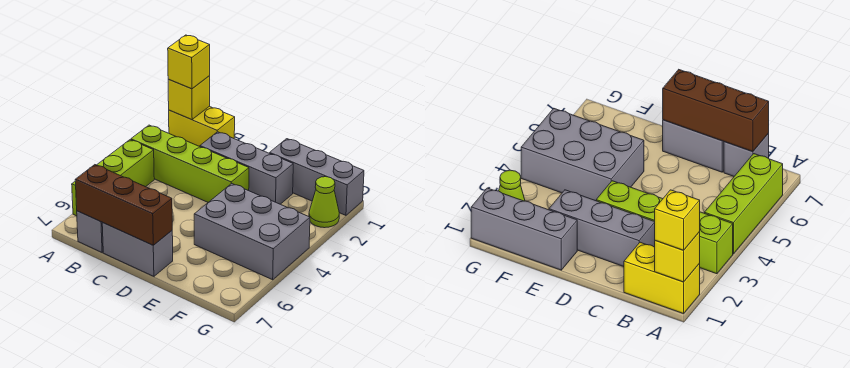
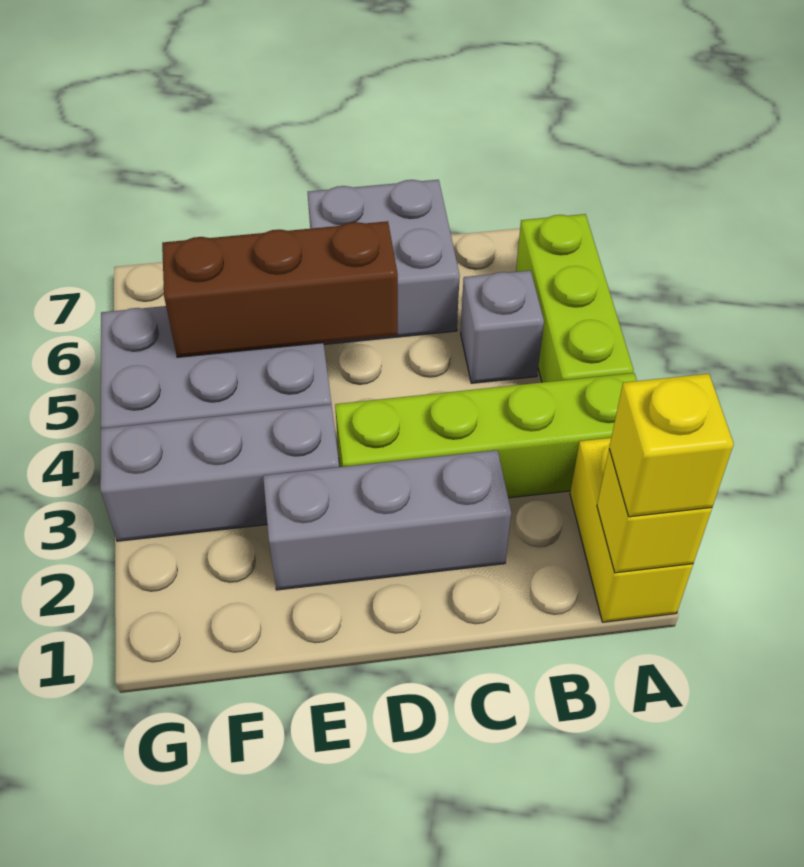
yellow brick A1:B1 level 1 -> yellow brick A1:A2 level 1
grey brick B7 level 1 -> grey brick B5 level 1
brown brick B7:D7 level 2 -> brown brick D5:F5 level 2
grey brick C7:D7 level 1 -> grey brick C6:D7 level 1
grey brick E1:G1 level 1 -> grey brick E3:G3 level 1
lime cone G2 level 1 -> none

